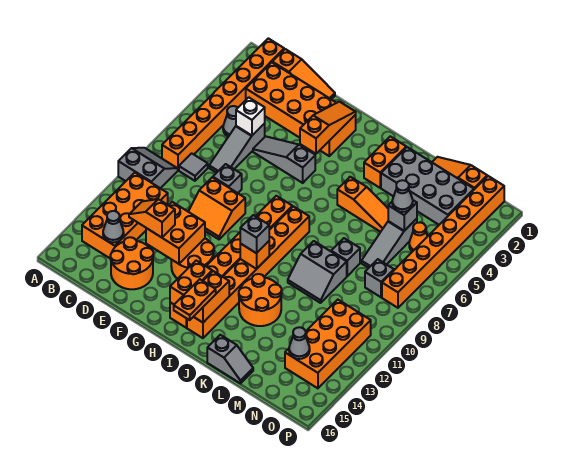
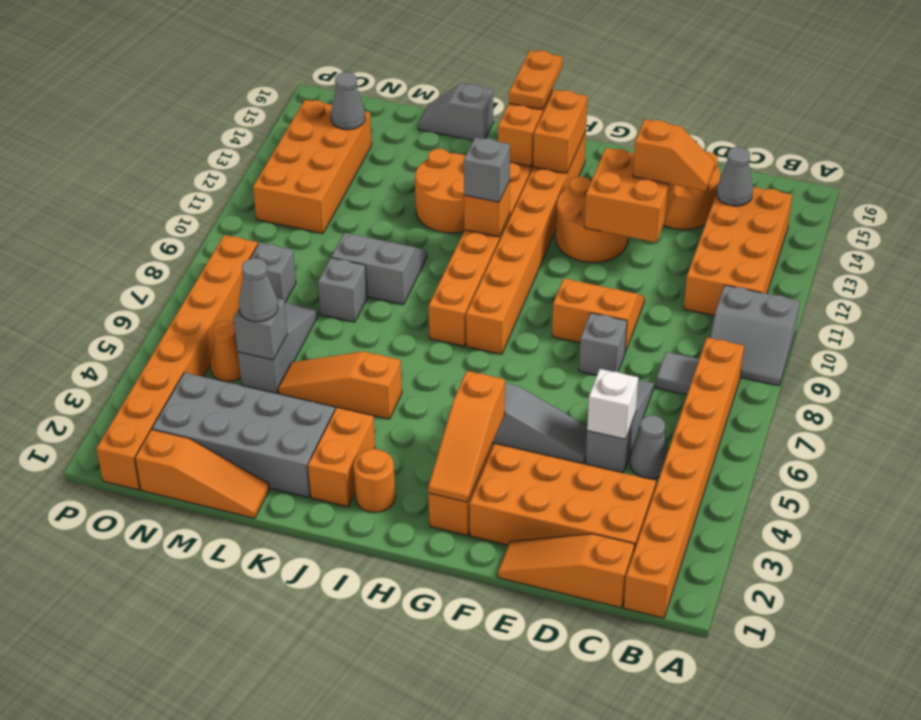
none -> orange round brick I2 level 1

